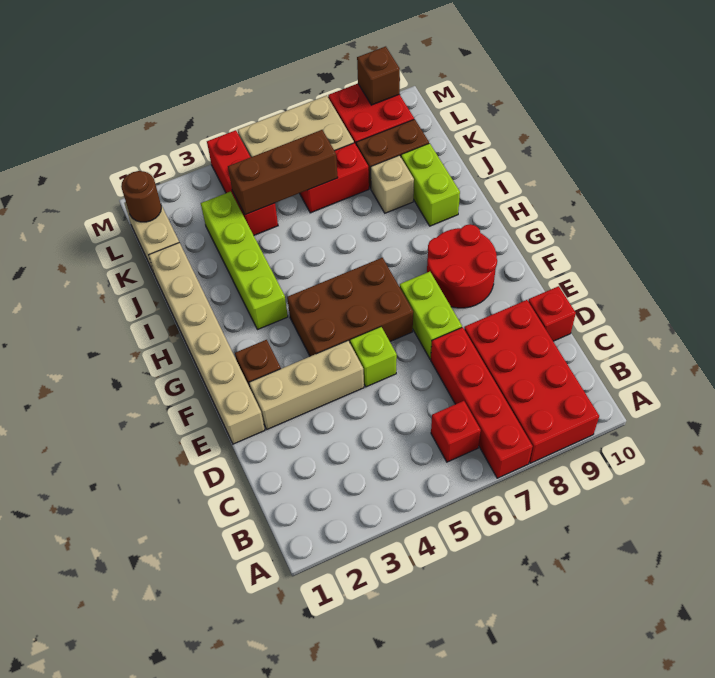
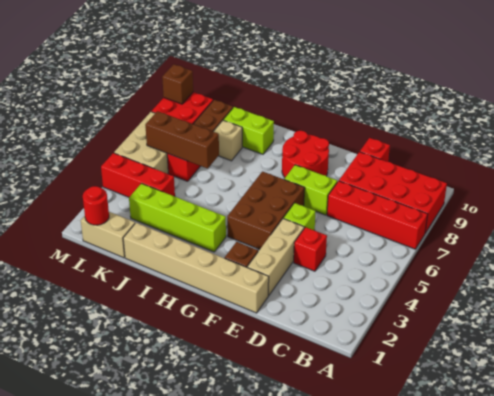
red brick B6 level 1 -> red brick D4 level 1
brown brick K4:K6 level 2 -> brown brick J6:L6 level 2
brown round brick L1 level 2 -> red round brick L1 level 2

